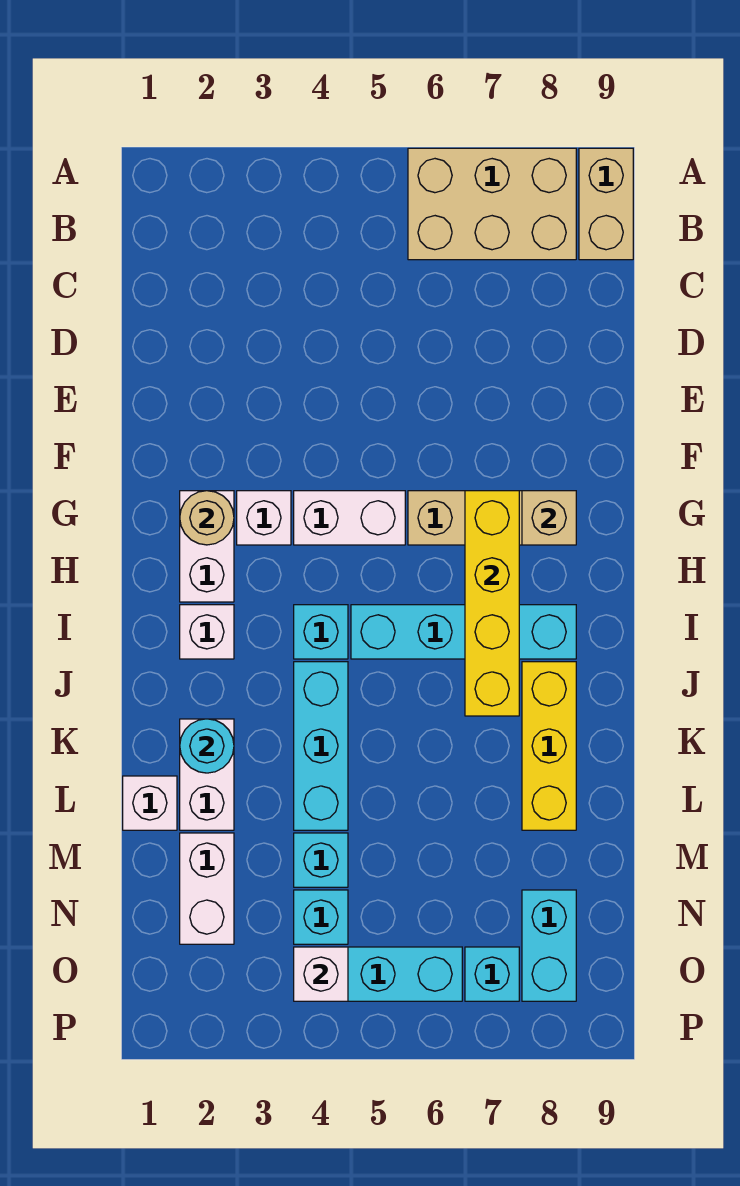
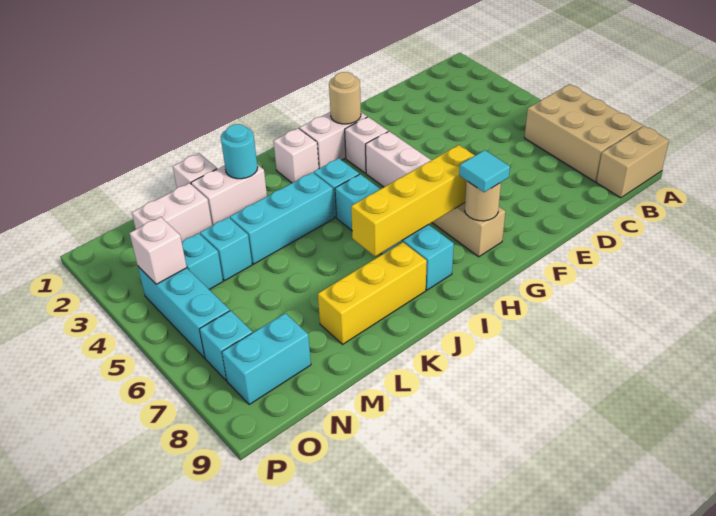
tan brick G8 level 2 -> tan round brick G8 level 2
none -> cyan tile G8 level 3

